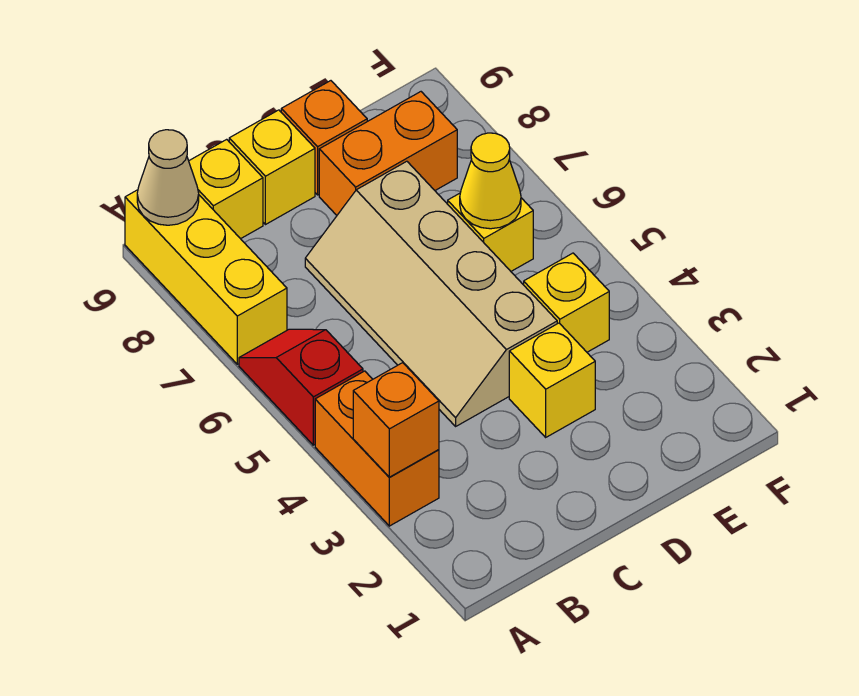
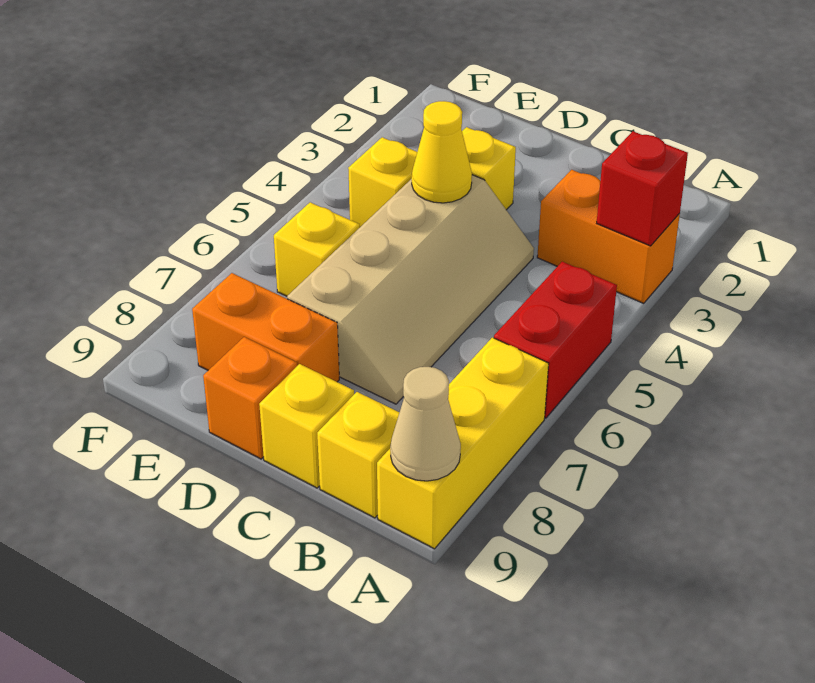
orange brick A3:A4 level 1 -> orange brick A3:B3 level 1
orange brick A3 level 2 -> red brick A3 level 2
red slope A5:A6 level 1 top 5 -> red brick A5:A6 level 1
yellow cone E6 level 2 -> yellow cone D4 level 2

